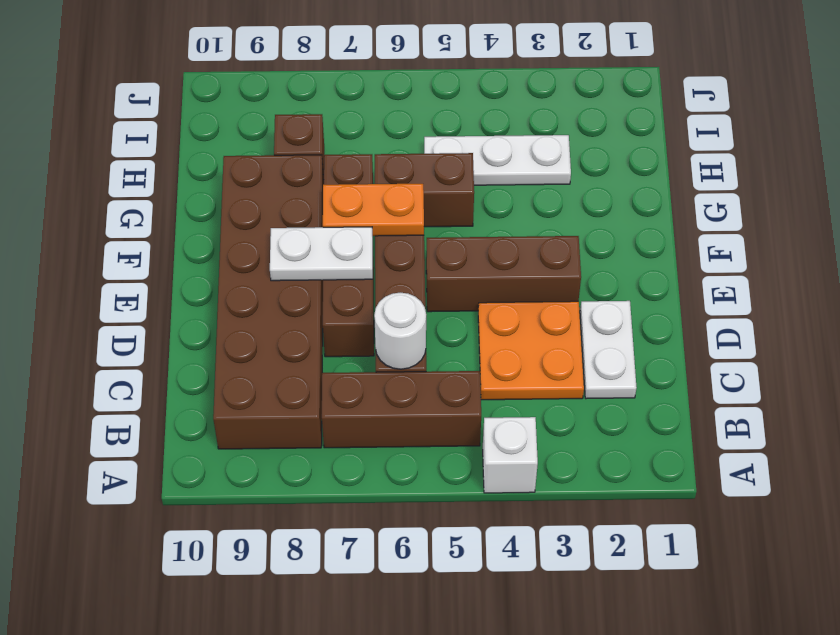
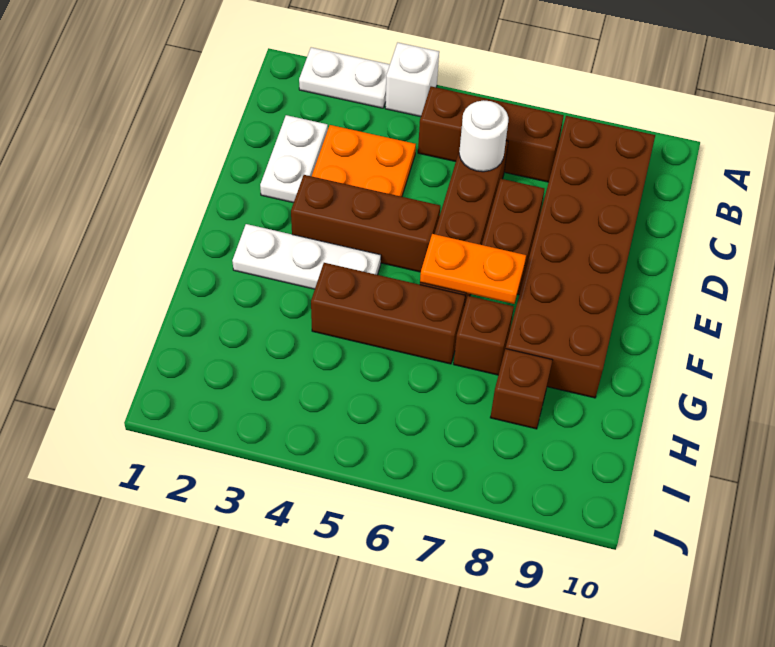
white plate E7:E8 level 2 -> white plate A2:A3 level 1
brown brick G5:G6 level 1 -> brown brick G4:G6 level 1
white plate H3:H5 level 1 -> white plate F2:F4 level 1

